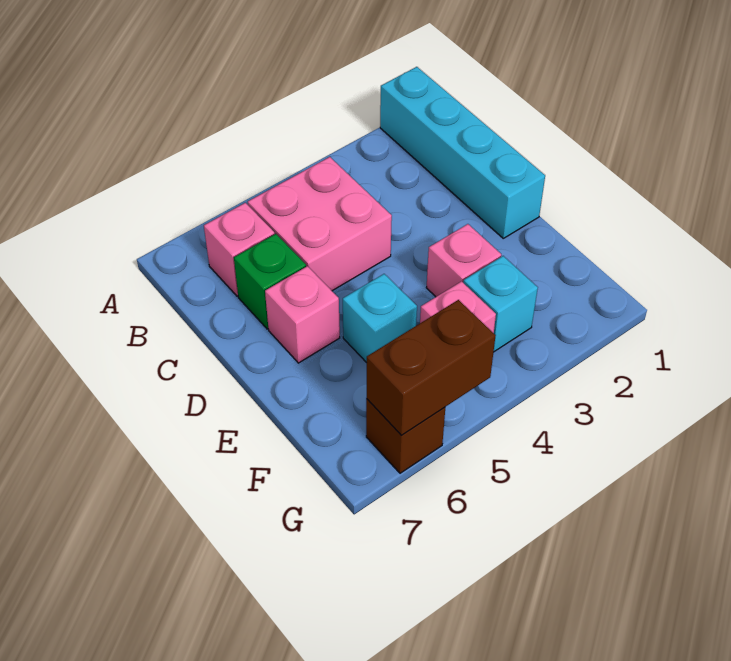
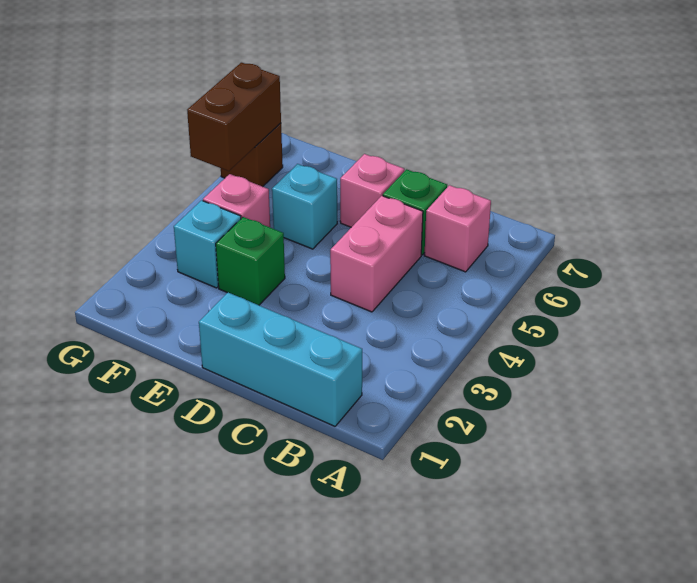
cyan brick A1:D1 level 1 -> cyan brick B1:D1 level 1
pink brick B4:C5 level 1 -> pink brick C4:C5 level 1
pink brick E3 level 1 -> green brick E3 level 1

